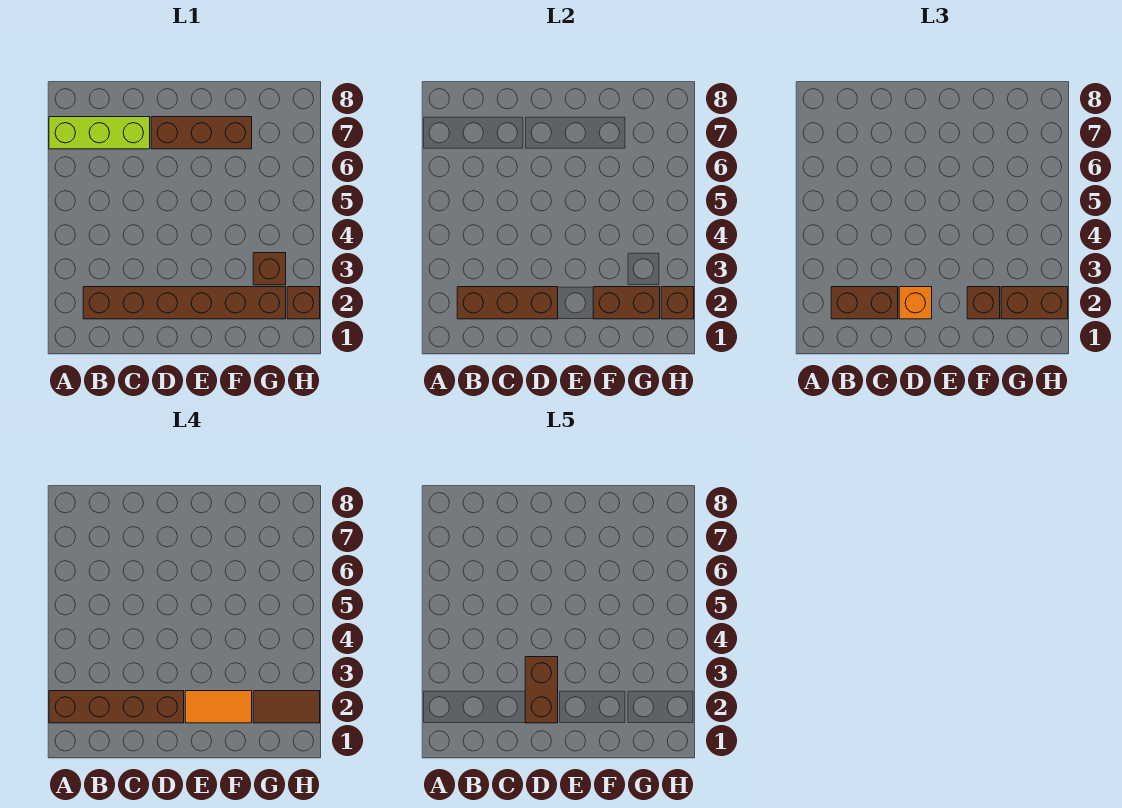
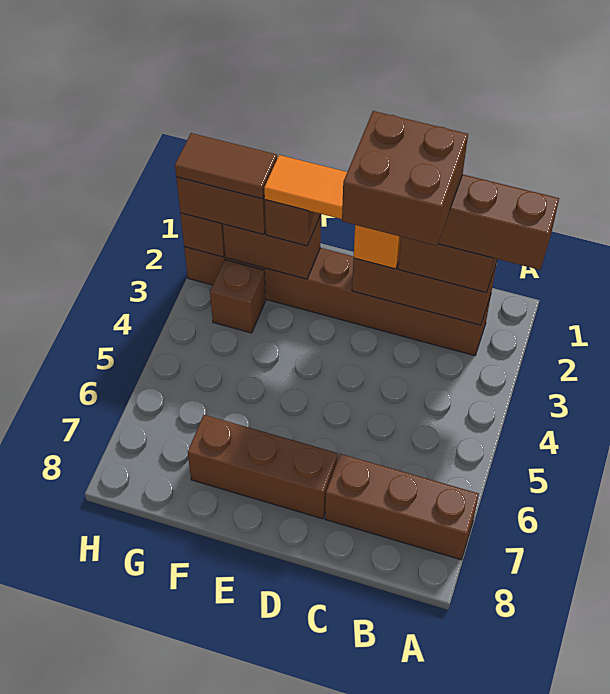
lime brick A7:C7 level 1 -> brown brick A7:C7 level 1
brown brick D2:D3 level 5 -> brown brick C2:D3 level 5

